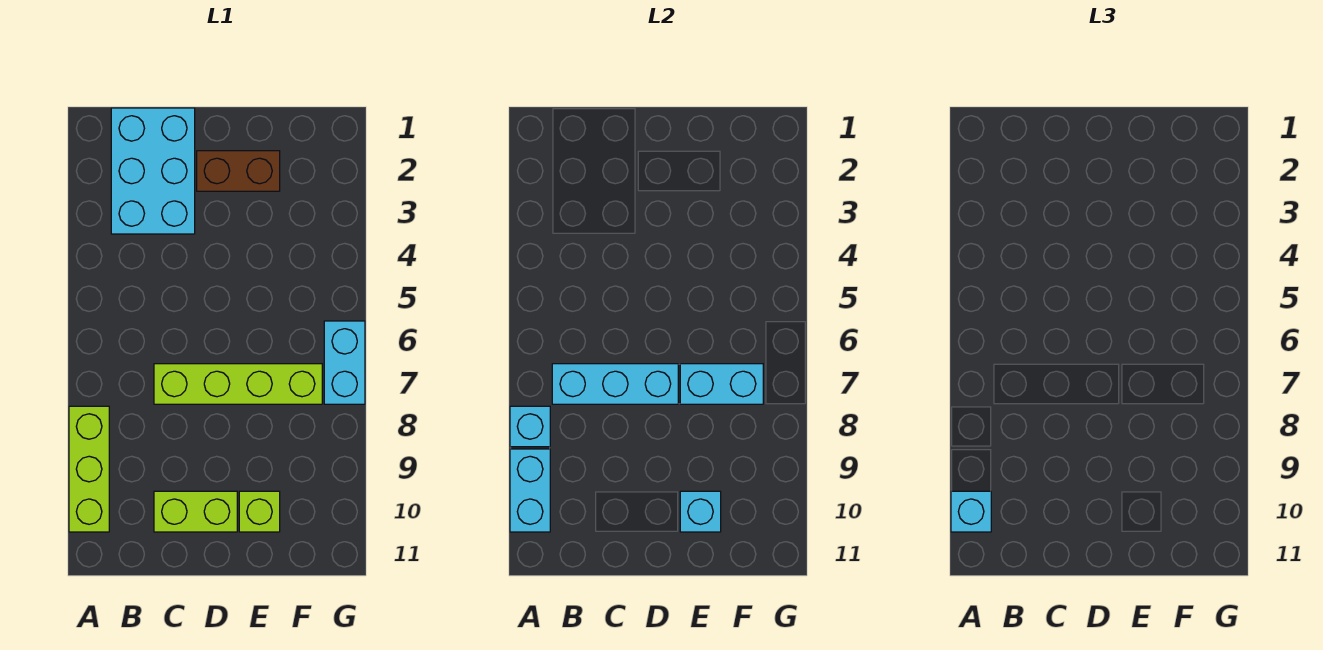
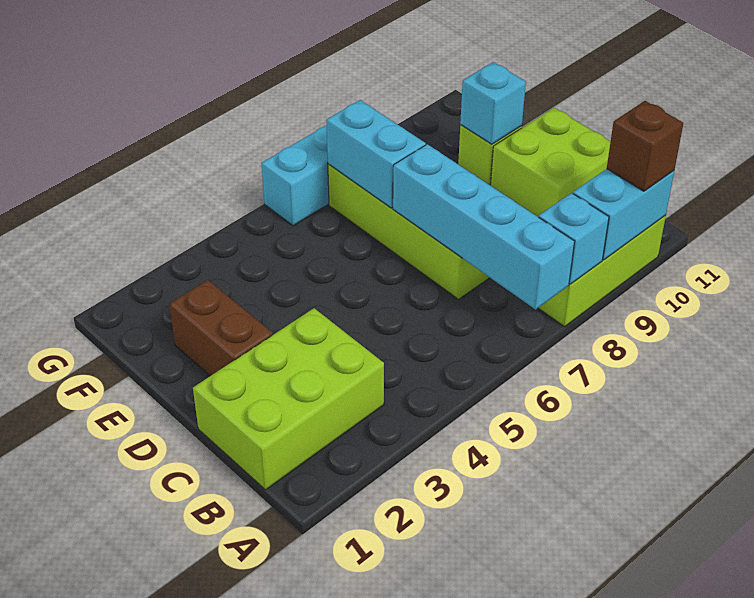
cyan brick A10 level 3 -> brown brick A10 level 3
cyan brick B1:C3 level 1 -> lime brick B1:C3 level 1
cyan brick B7:D7 level 2 -> cyan brick A7:D7 level 2
lime brick C10:D10 level 1 -> lime brick C10:D11 level 1

